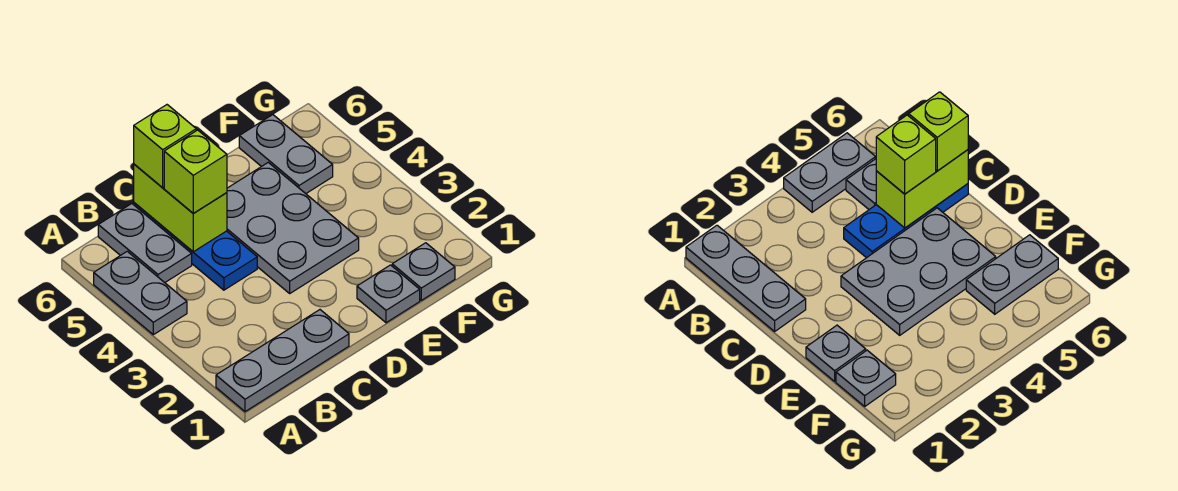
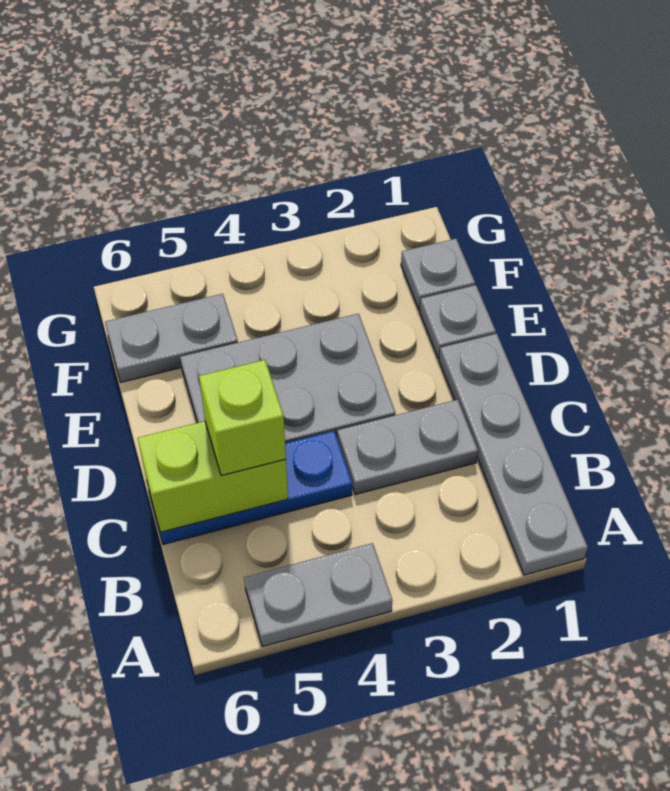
grey plate A1:C1 level 1 -> grey plate A1:D1 level 1
grey plate B5:B6 level 1 -> grey plate C2:C3 level 1
lime brick C6 level 3 -> none

